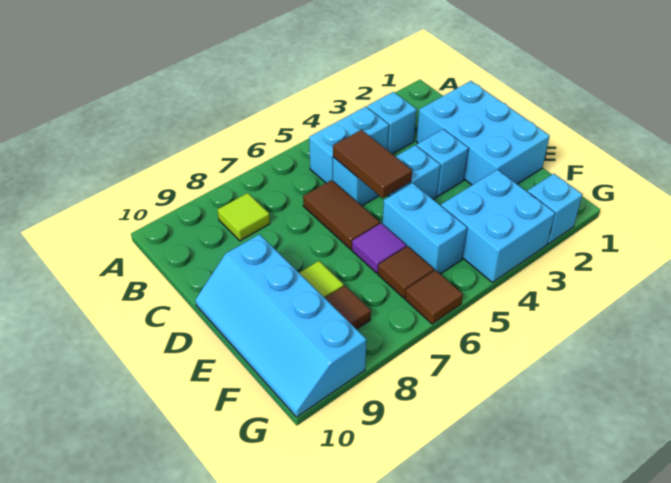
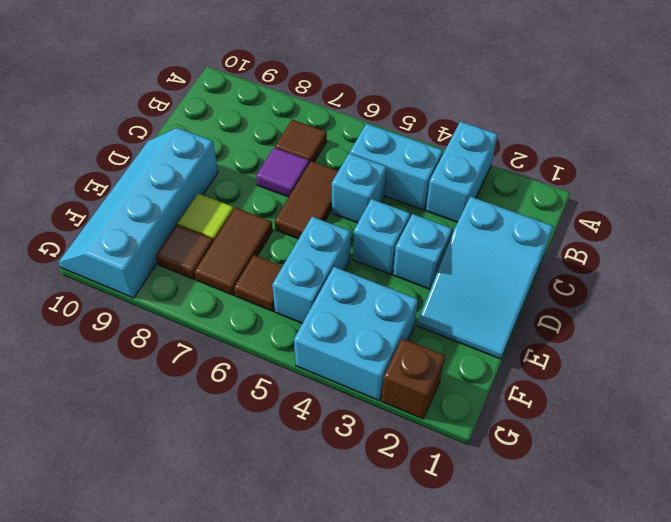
cyan brick B3 level 1 -> cyan brick A3:B3 level 1
lime tile B8 level 1 -> none
cyan brick C1:E2 level 1 -> cyan slope C1:E2 level 1 top C
brown tile C5:D5 level 2 -> brown tile E7:F7 level 1
purple tile E6 level 1 -> purple tile C7 level 1
cyan brick G2 level 1 -> brown brick G2 level 1
brown tile G6 level 1 -> brown tile B7 level 1

